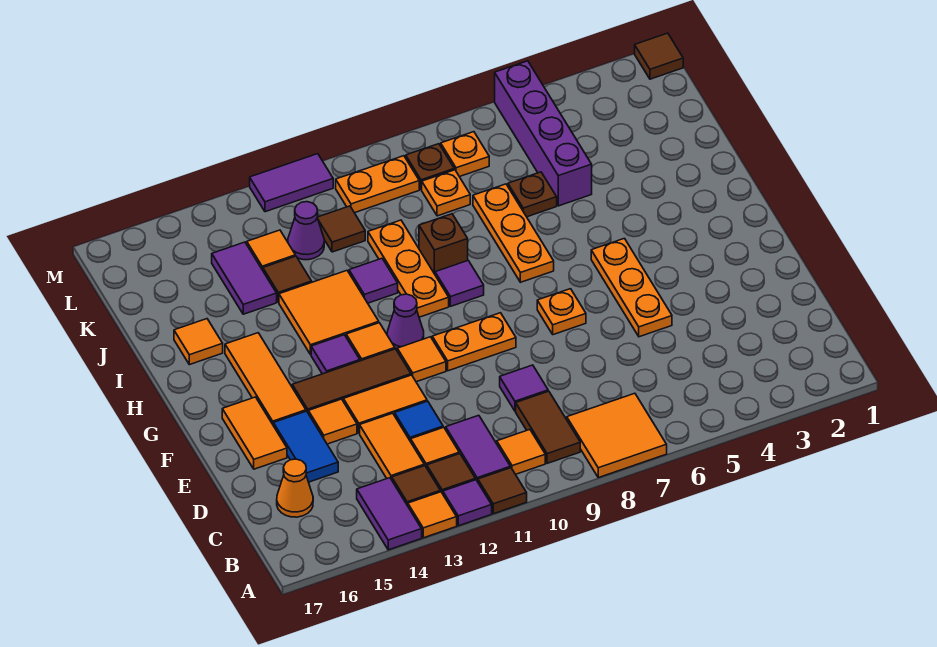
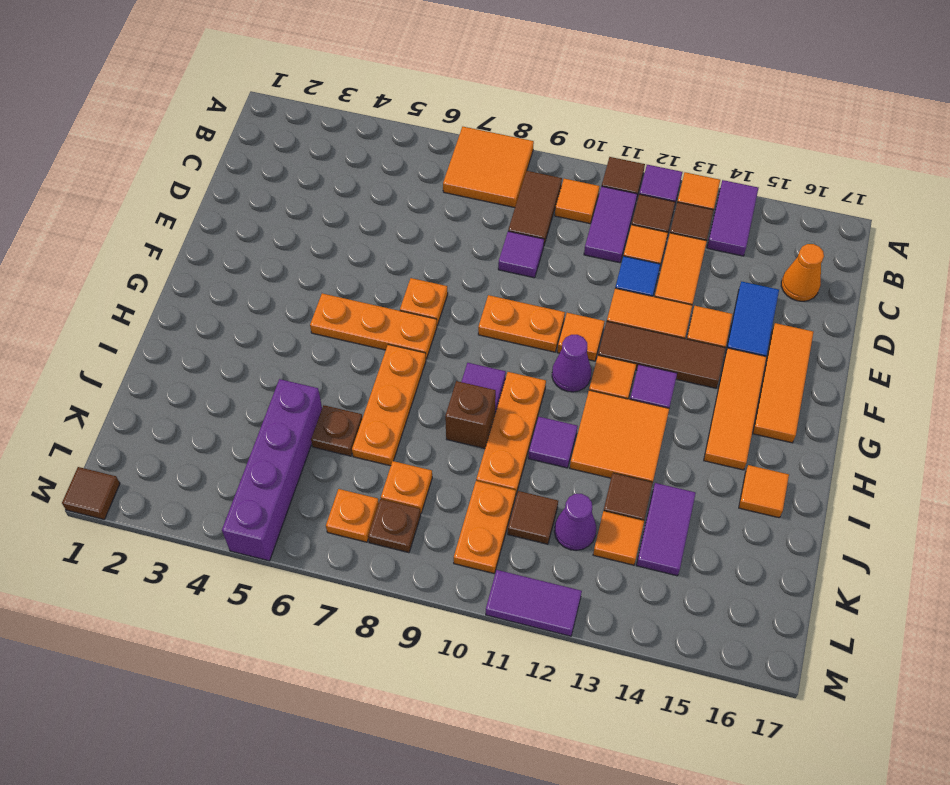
orange plate E5:G5 level 1 -> orange plate G5:G7 level 1
orange tile E16:F16 level 1 -> orange tile E16:G16 level 1
orange plate L9:L10 level 1 -> orange plate K10:L10 level 1

